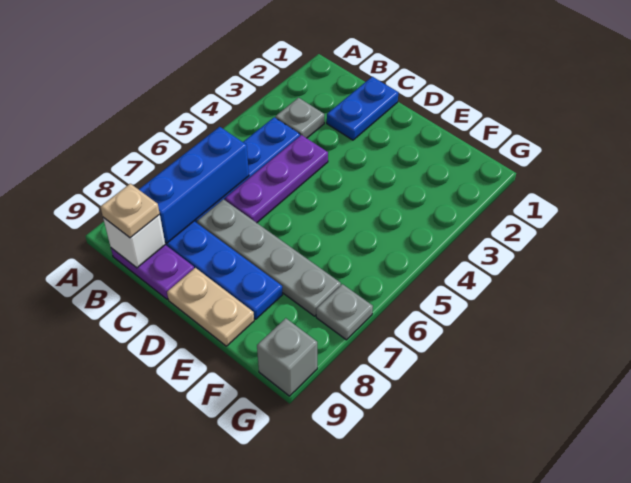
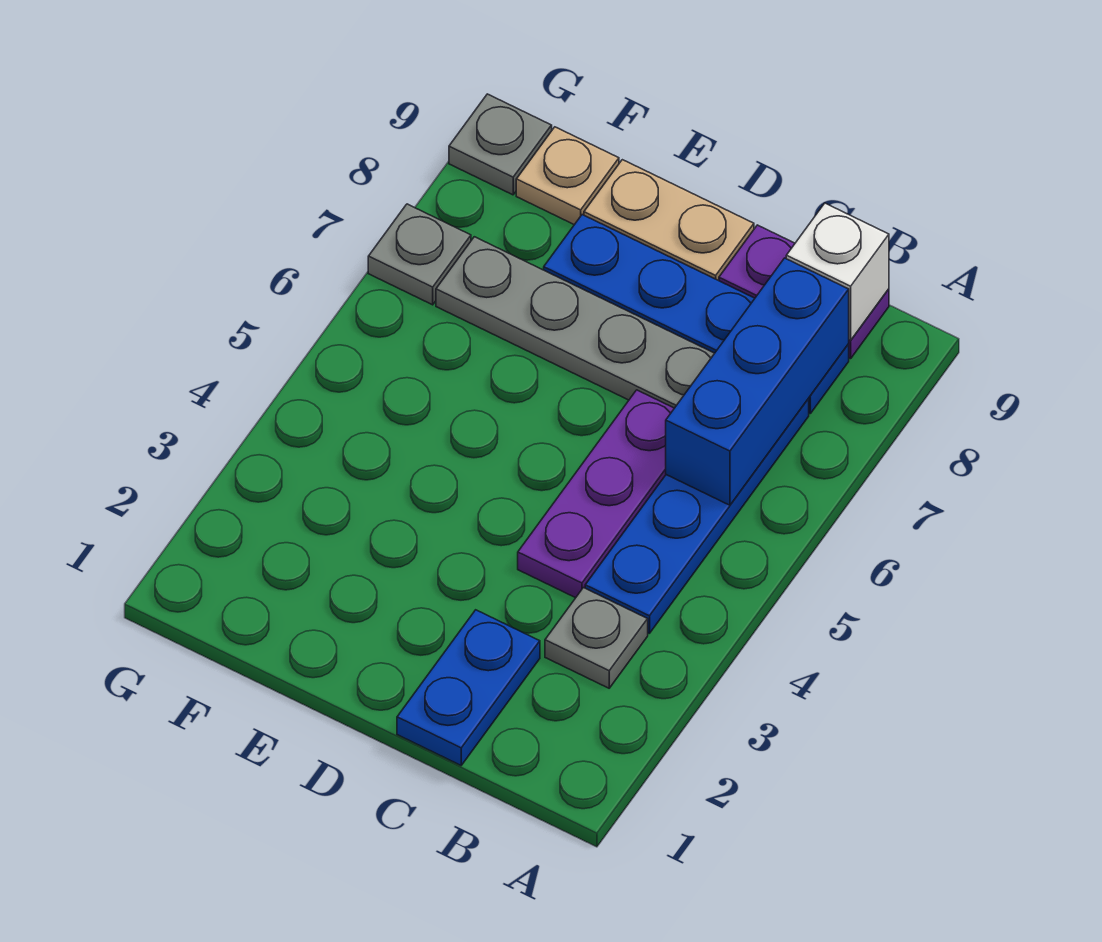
tan plate B9 level 3 -> tan plate F9 level 1
grey brick G9 level 1 -> grey plate G9 level 1

